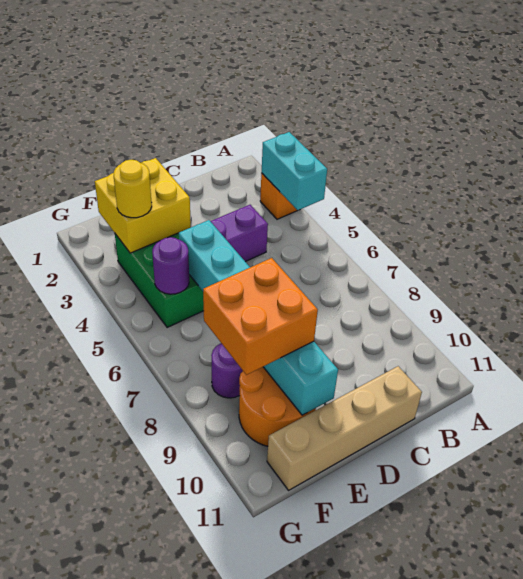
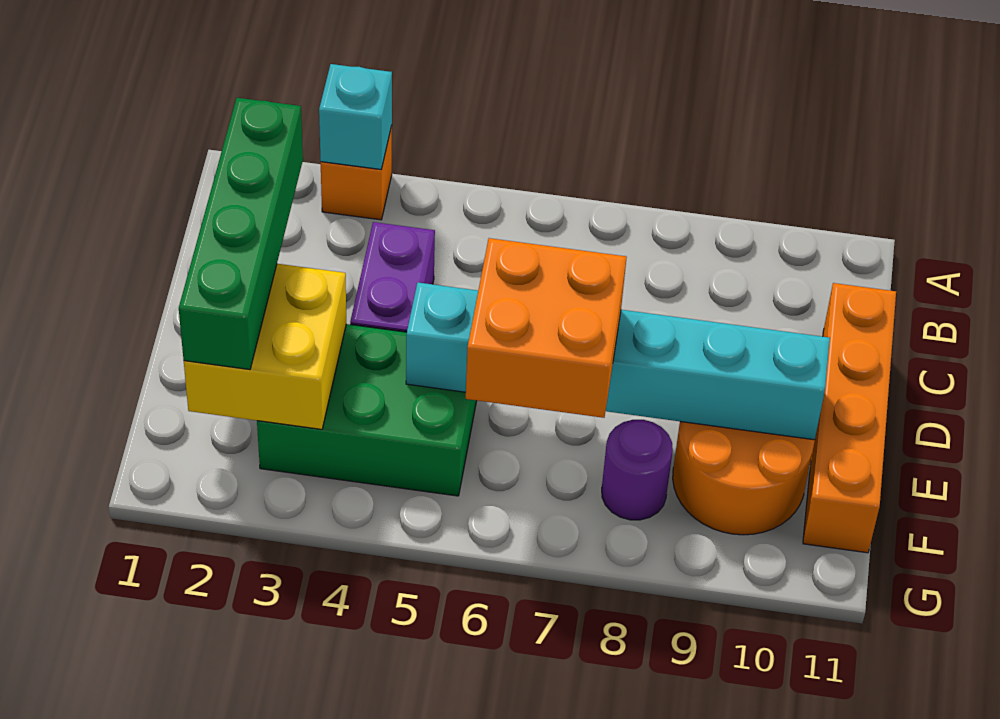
cyan brick A3:A4 level 2 -> cyan brick A3 level 2
none -> green brick C2:F2 level 3
tan brick C11:F11 level 1 -> orange brick C11:F11 level 1
orange brick E8:F9 level 3 -> orange brick E6:F7 level 3
yellow round brick F3 level 3 -> none
purple round brick F5 level 2 -> none

